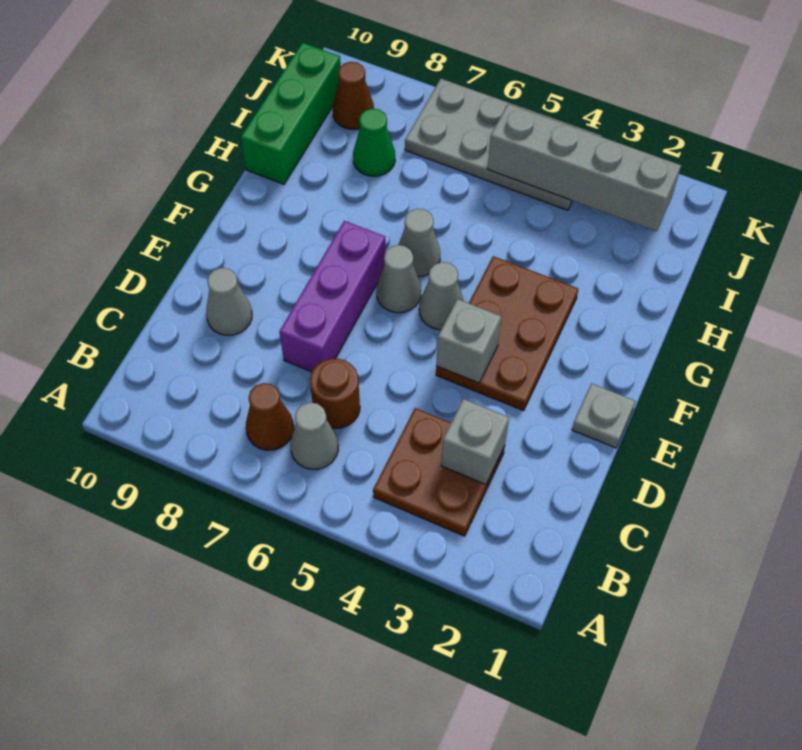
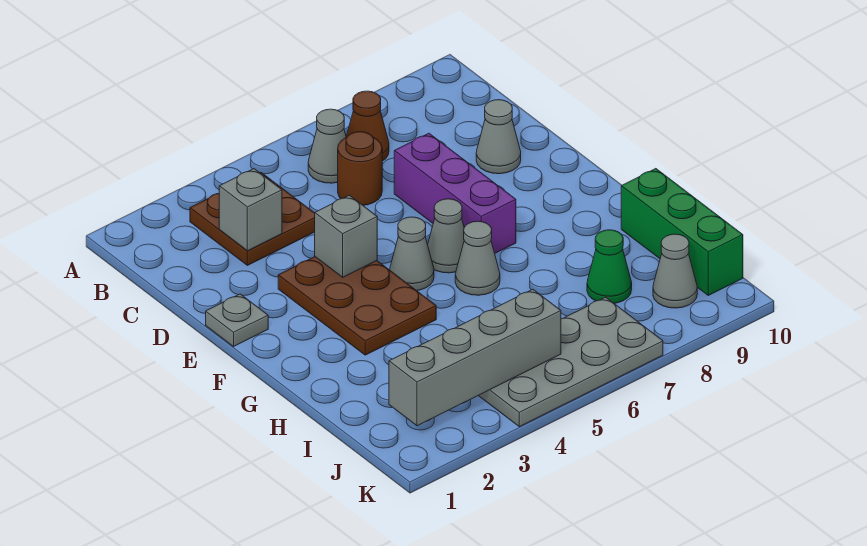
brown cone J9 level 1 -> grey cone J9 level 1

